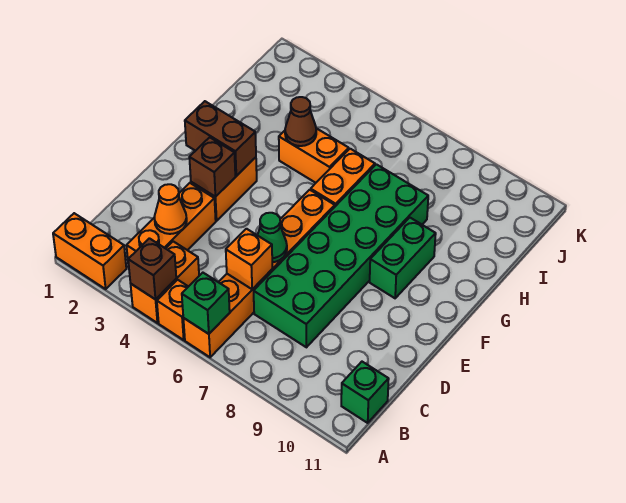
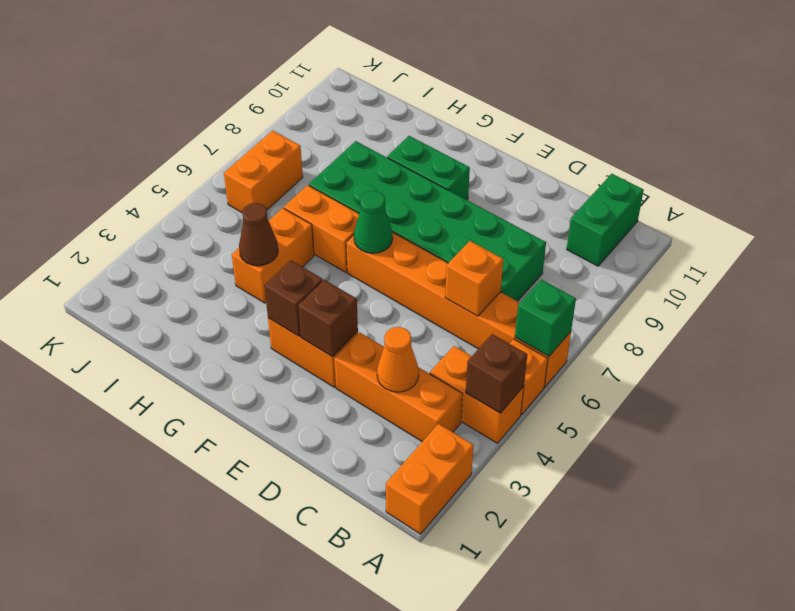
green brick B11 level 1 -> green brick B10:B11 level 1
green cone D6 level 2 -> green cone F6 level 2
brown brick F2:F3 level 2 -> brown brick F3 level 2
none -> orange brick J6:J7 level 1

